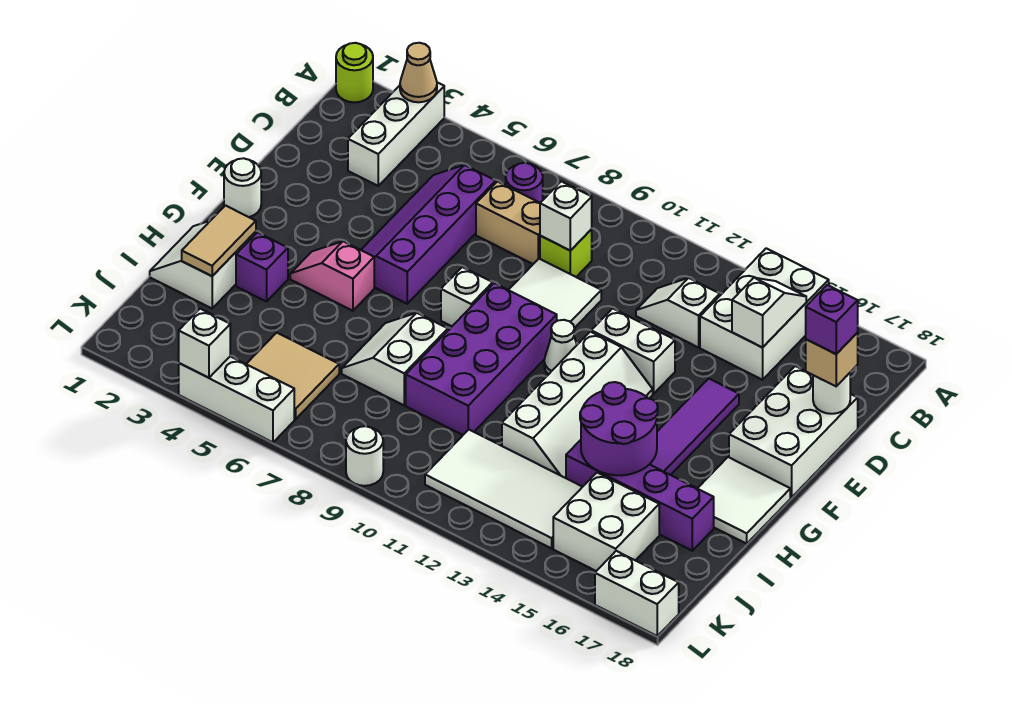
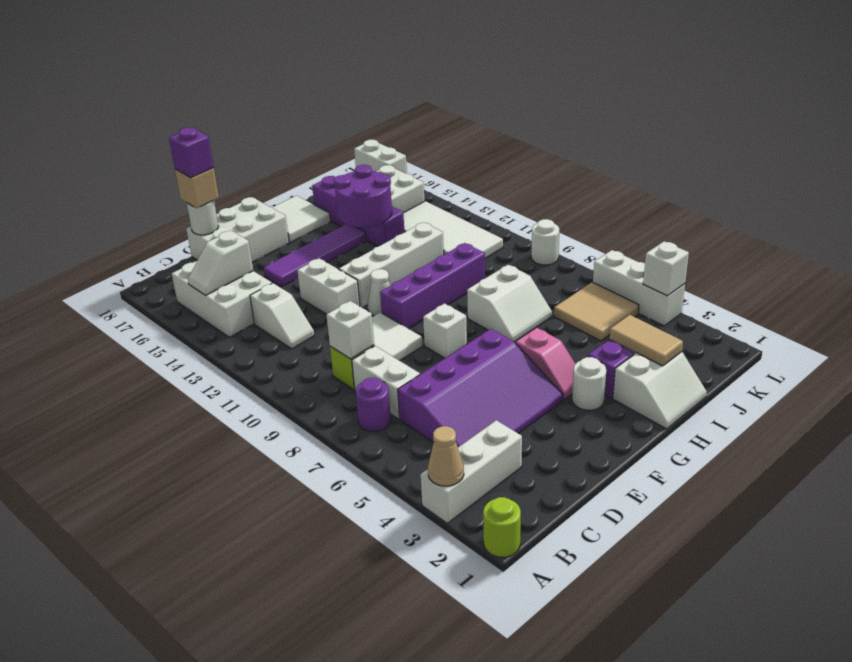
white brick A14:C15 level 1 -> white brick B14:C16 level 1
purple slope C5:F6 level 1 top 6 -> purple slope C4:F6 level 1 top 6
tan brick C7:C8 level 1 -> white brick C7:C8 level 1
white round brick F1 level 1 -> white round brick G3 level 1
purple brick F9:I10 level 1 -> purple brick F10:I10 level 1
tan tile H2:I2 level 2 -> tan tile I2:I3 level 2

